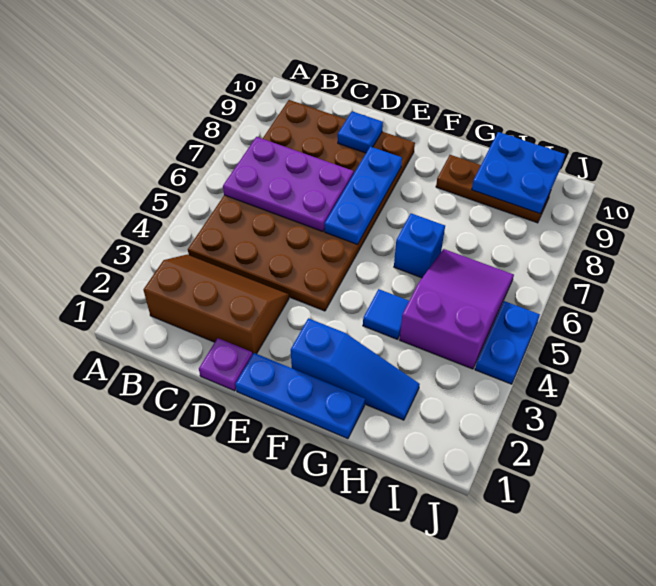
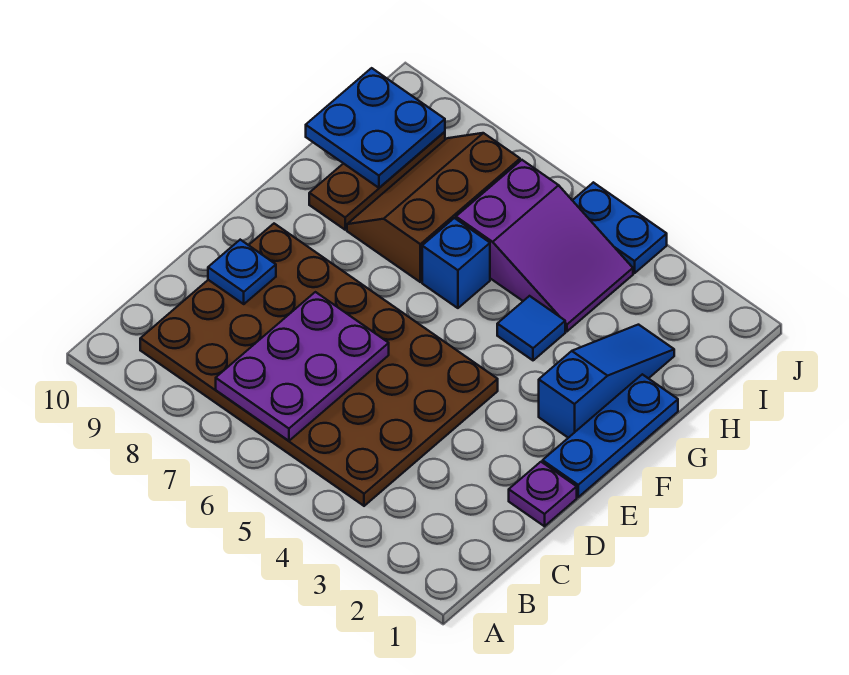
brown slope B2:D3 level 1 top 2 -> brown slope G7:I8 level 1 top 7
blue plate E6:E8 level 2 -> none
purple slope H4:I6 level 1 top 4 -> purple slope H4:I6 level 1 top 6

